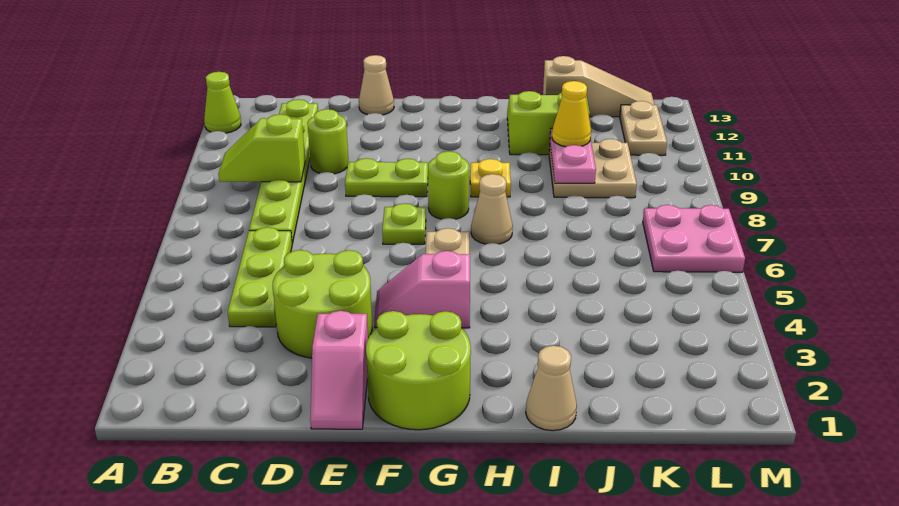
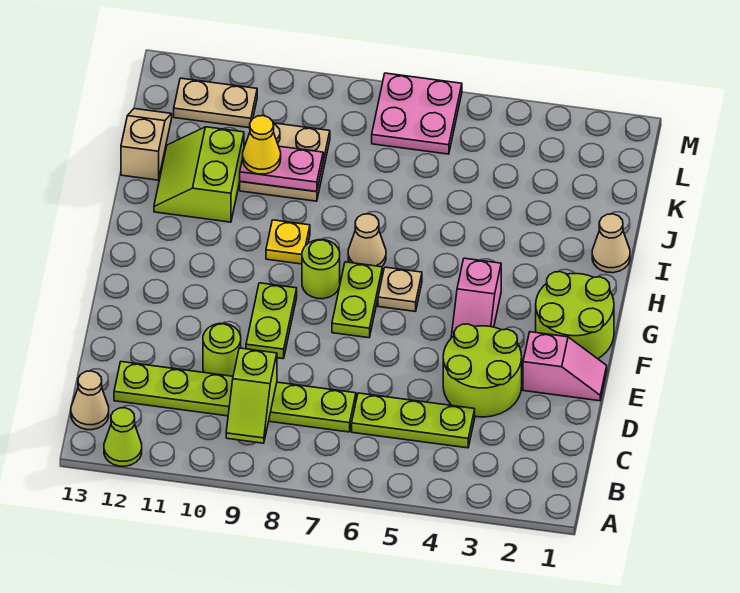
tan cone E13 level 1 -> tan cone B13 level 1
lime plate F7 level 1 -> lime plate F7:G7 level 1
tan slope J13:L13 level 1 top J -> tan slope J13:K13 level 1 top J

